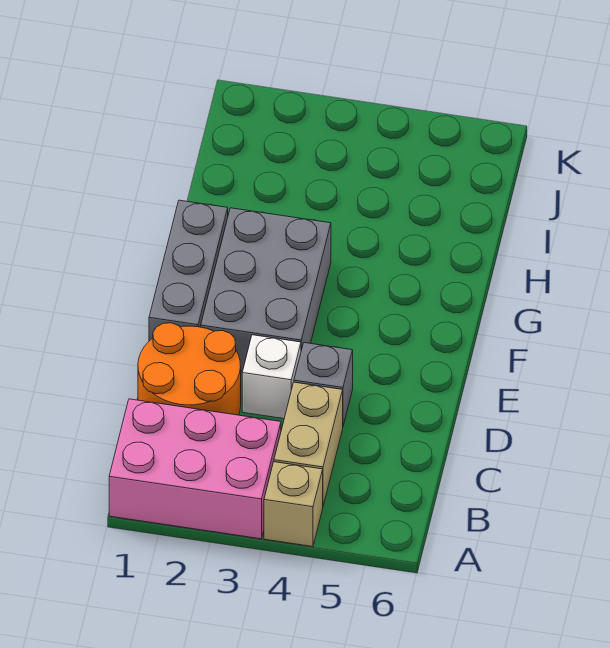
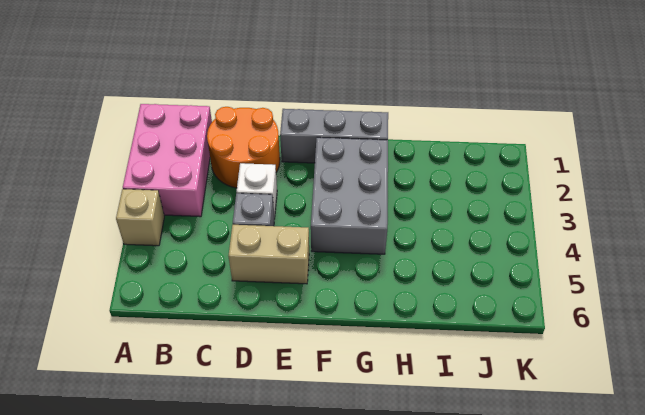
tan brick B4:C4 level 1 -> tan brick D5:E5 level 1
grey brick E2:G3 level 1 -> grey brick F2:G4 level 1

